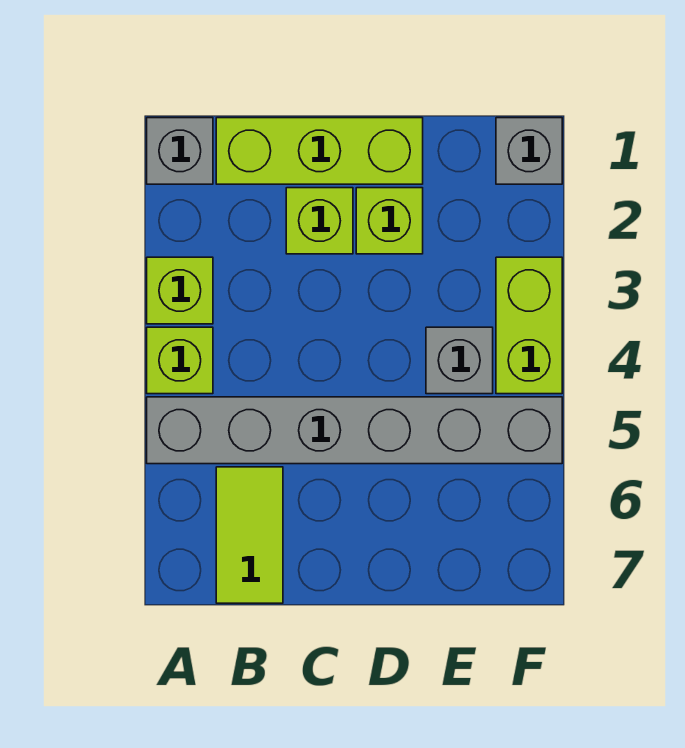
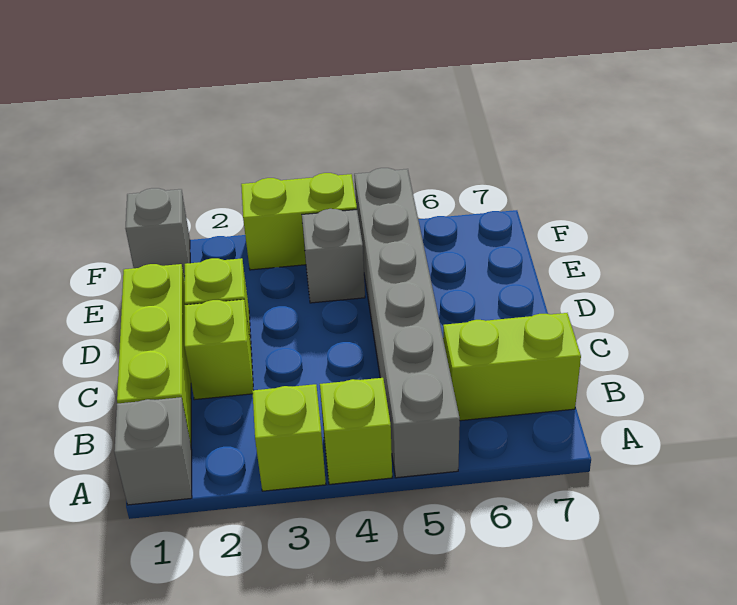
lime tile B6:B7 level 1 -> lime brick B6:B7 level 1

